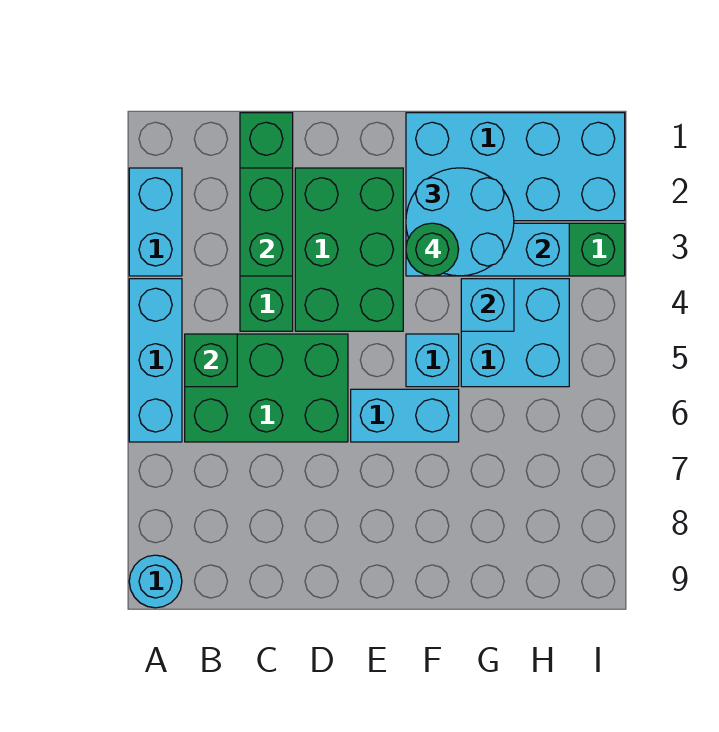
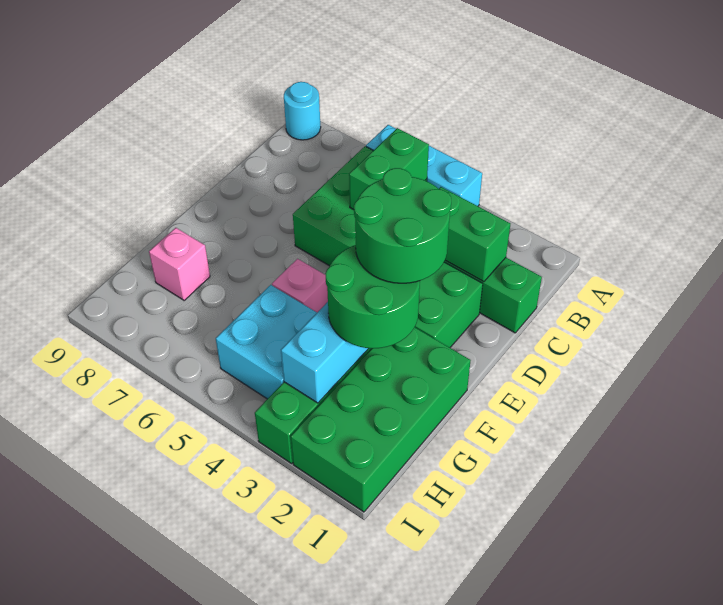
cyan brick A2:A3 level 1 -> none
green brick B5 level 2 -> green brick B5:C5 level 2
cyan brick E6:F6 level 1 -> none
cyan brick F1:I2 level 1 -> green brick F1:I2 level 1
cyan round brick F2:G3 level 3 -> green round brick F2:G3 level 3
green round brick F3 level 4 -> green round brick E2:F3 level 4
cyan brick F5 level 1 -> pink brick F5 level 1
cyan brick G4 level 2 -> none
none -> pink brick G8 level 1

